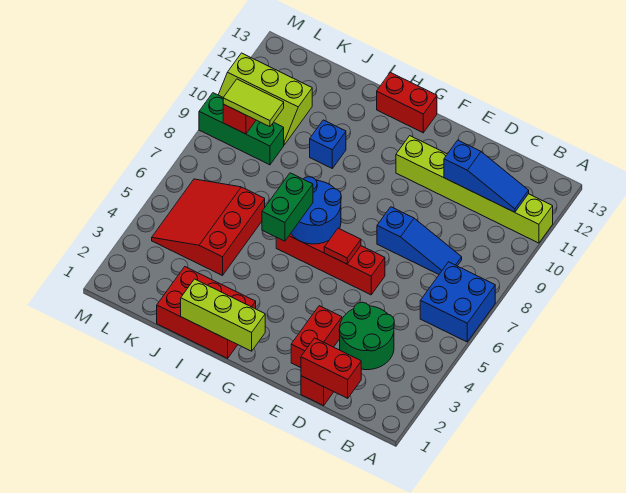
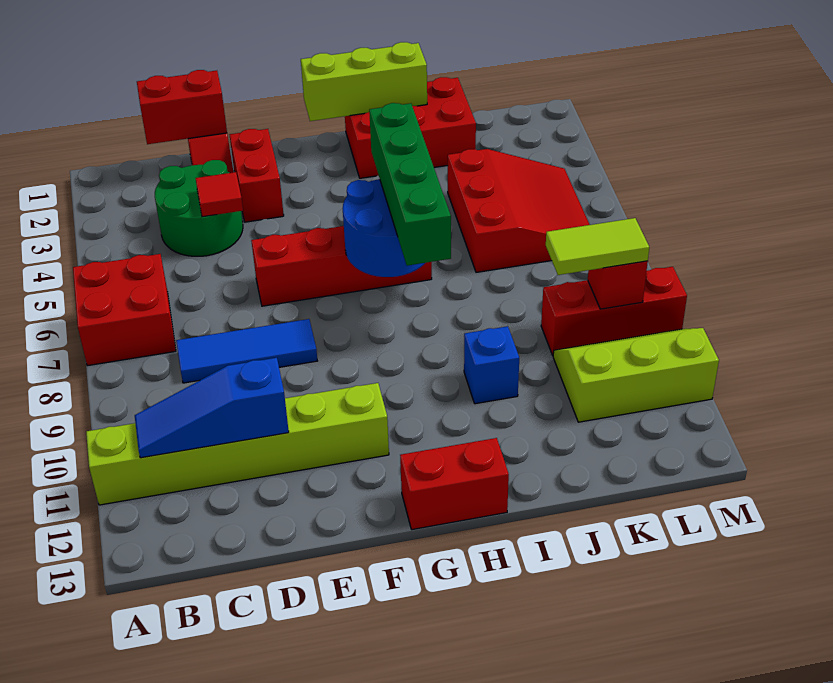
blue brick A6:B7 level 1 -> red brick A6:B7 level 1
blue slope C8:E8 level 1 top E -> blue tile C8:E8 level 1
red tile F6 level 2 -> red tile D4 level 2
green brick H5:H6 level 3 -> green brick H5:H8 level 3
green brick K9:M9 level 1 -> red brick K9:M9 level 1

